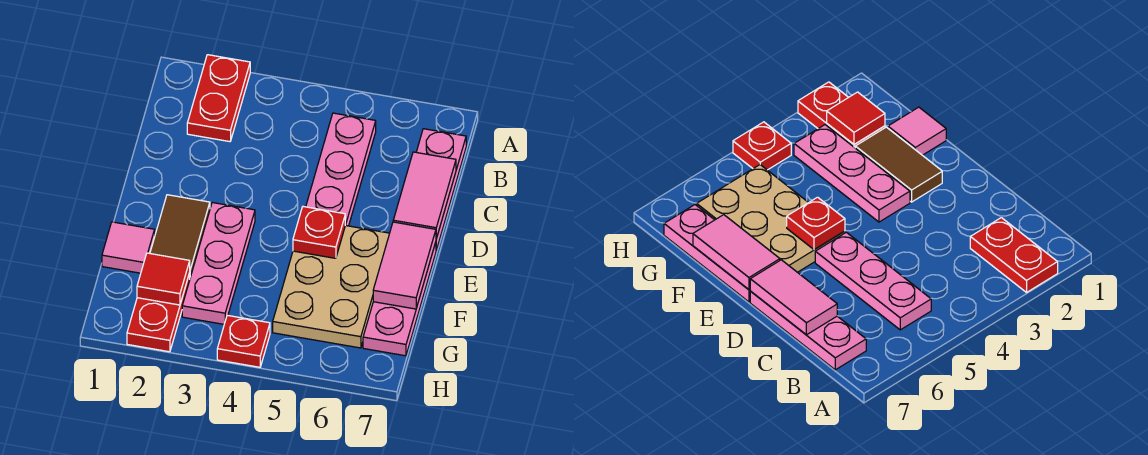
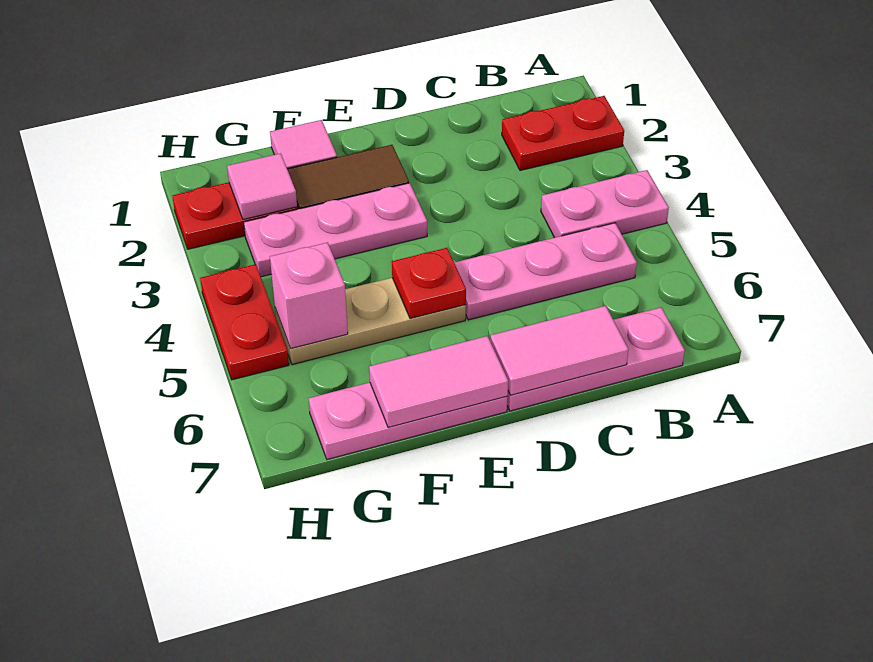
none -> pink plate A4:B4 level 1
tan plate E5:G6 level 1 -> tan plate E5:G5 level 1
red tile G2 level 2 -> pink tile G2 level 2
none -> pink brick G5 level 2
red plate H4 level 1 -> red plate H4:H5 level 1

